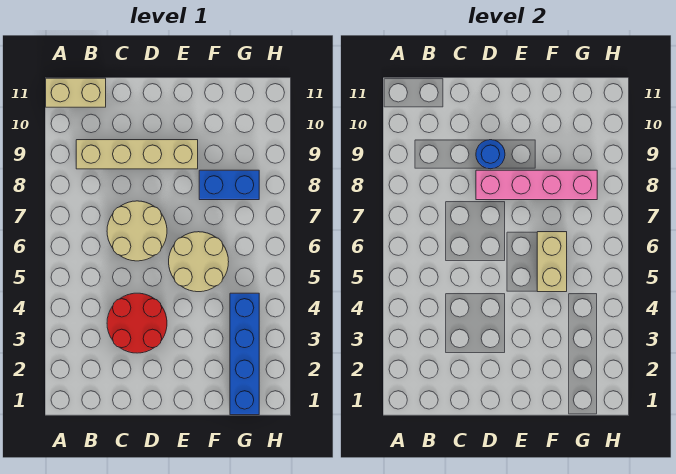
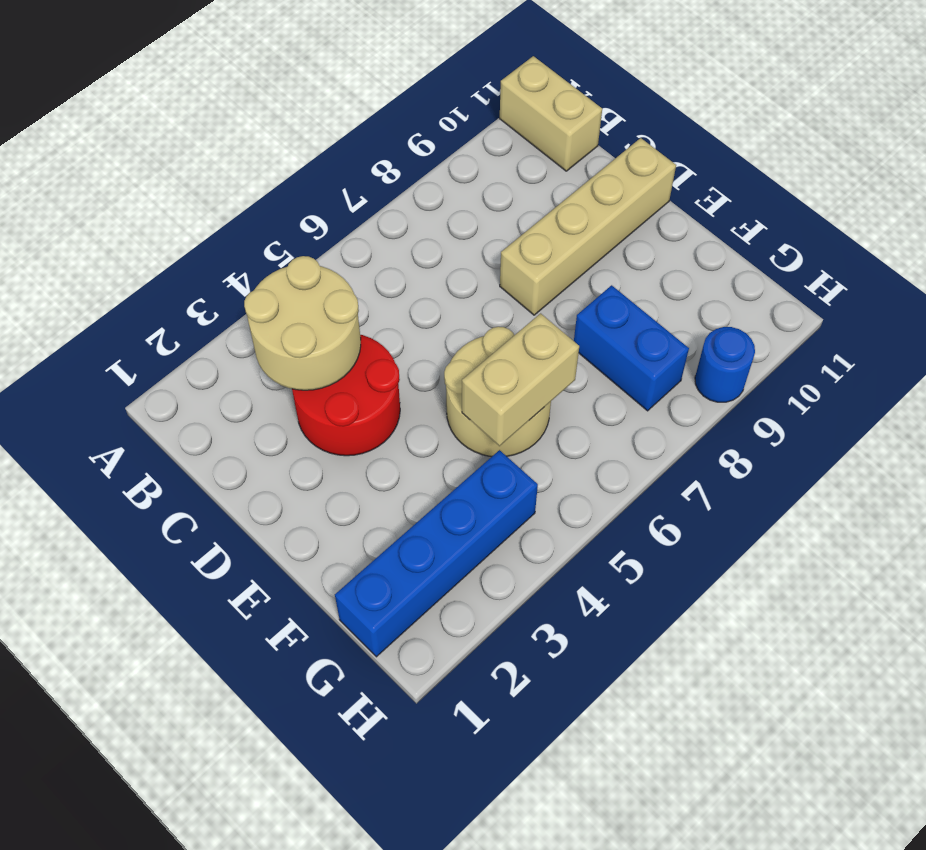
tan brick B9:E9 level 1 -> tan brick D8:D11 level 1
tan round brick C6:D7 level 1 -> tan round brick B3:C4 level 2
pink brick D8:G8 level 2 -> none
blue round brick D9 level 2 -> blue round brick H9 level 1

